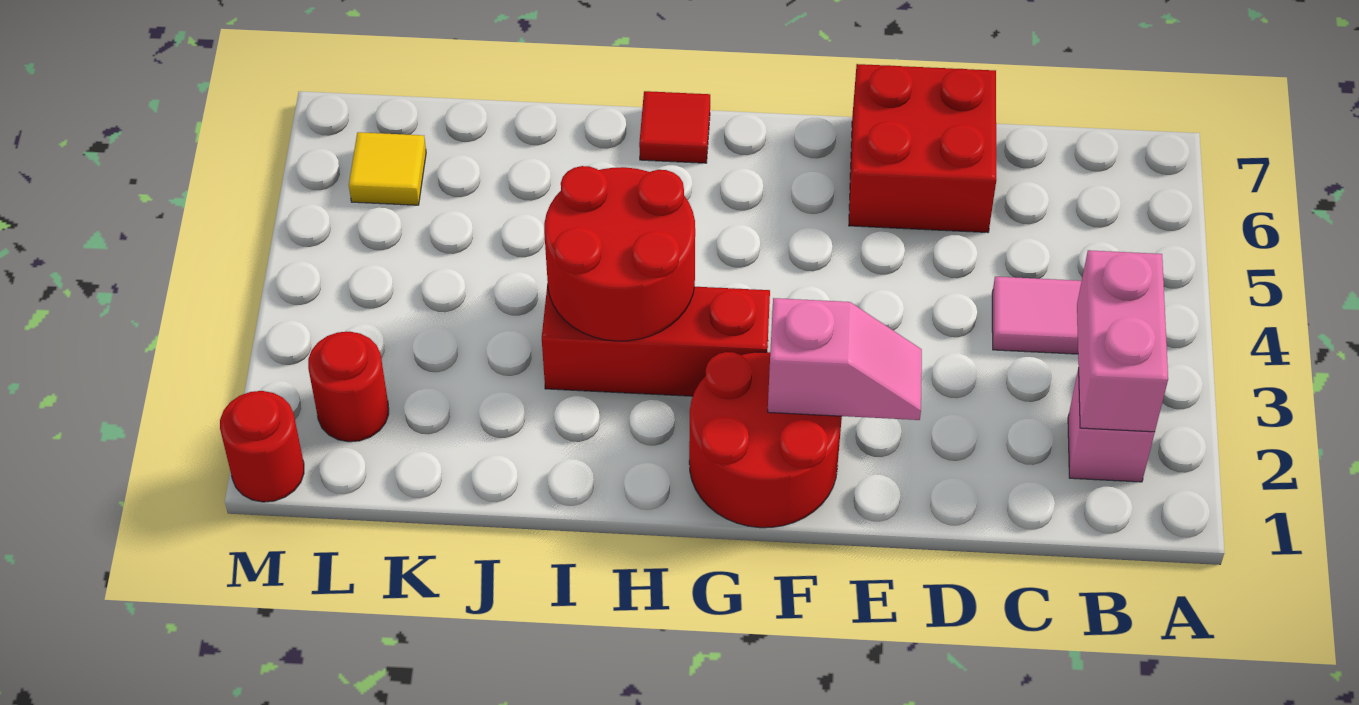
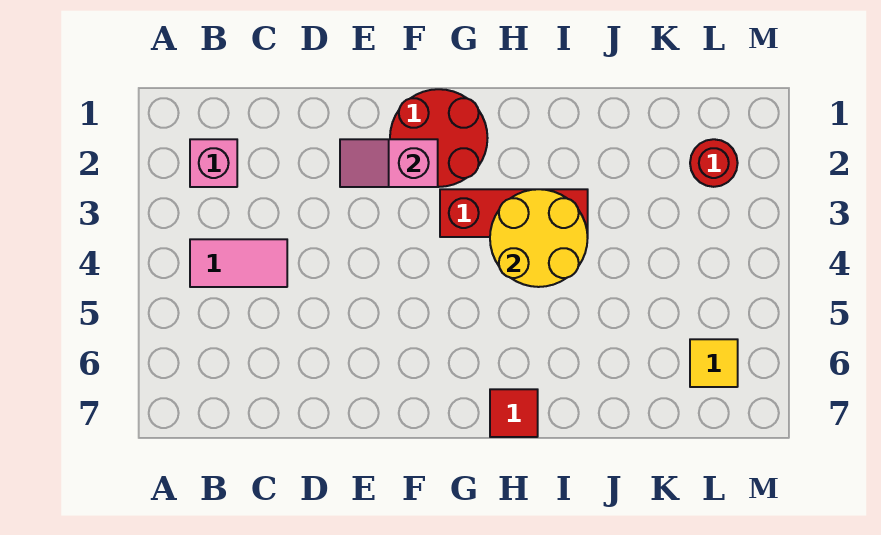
pink brick B2:B3 level 2 -> none
red brick D6:E7 level 1 -> none
red round brick H3:I4 level 2 -> yellow round brick H3:I4 level 2
red round brick M1 level 1 -> none

